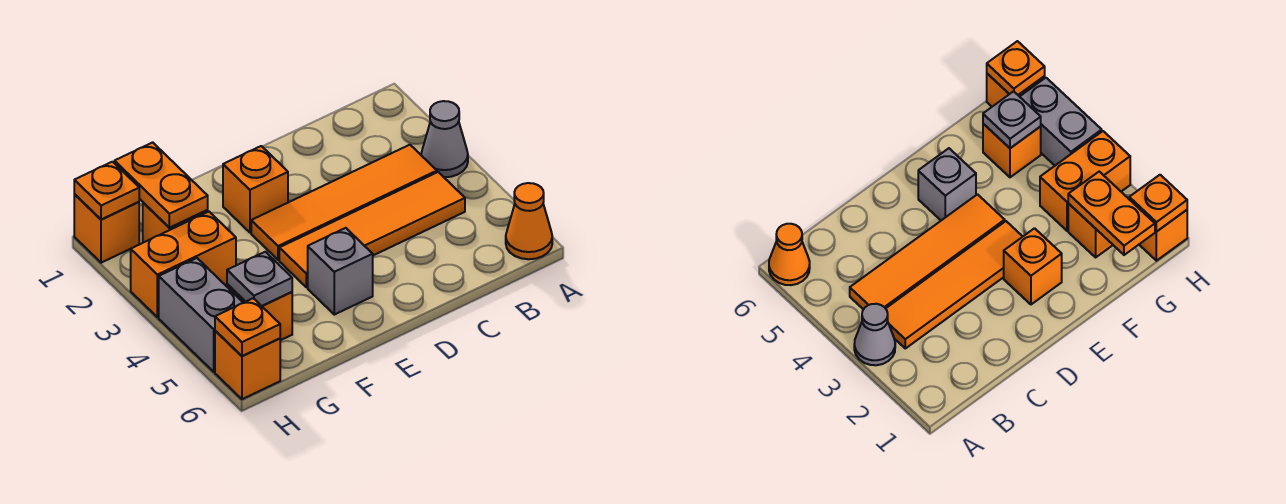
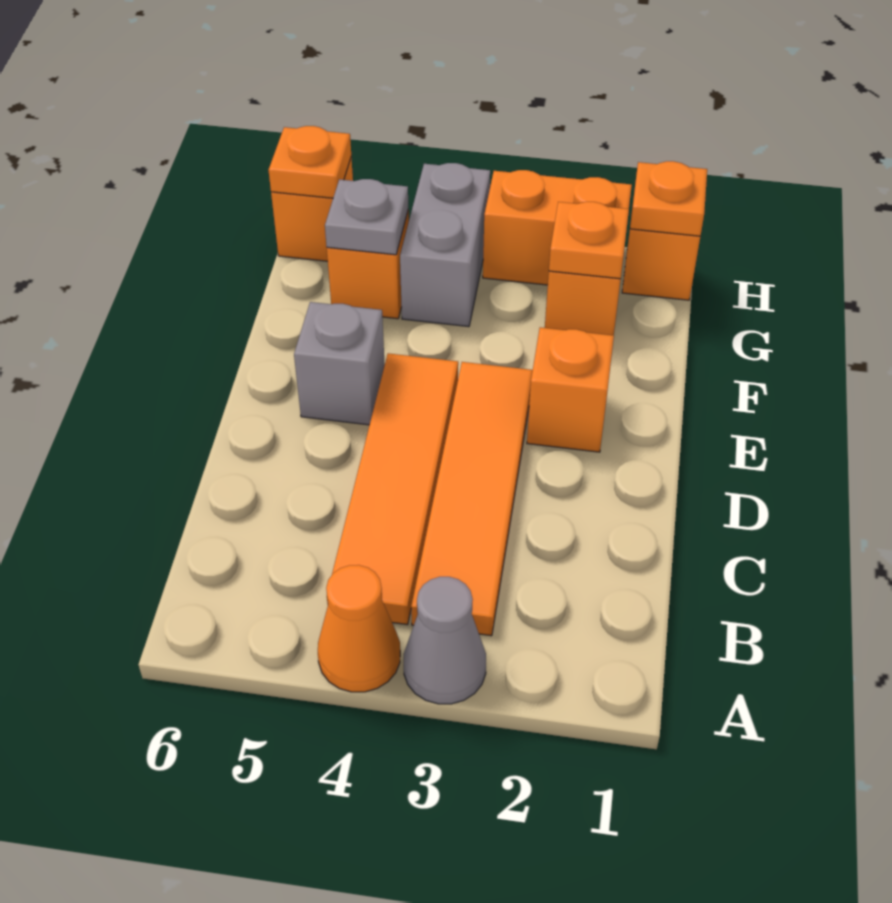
orange cone A6 level 1 -> orange cone A4 level 1
orange plate G1:G2 level 2 -> orange plate G2 level 2
orange brick G3:H3 level 1 -> orange brick H2:H3 level 1
grey brick H4:H5 level 1 -> grey brick G4:H4 level 1

